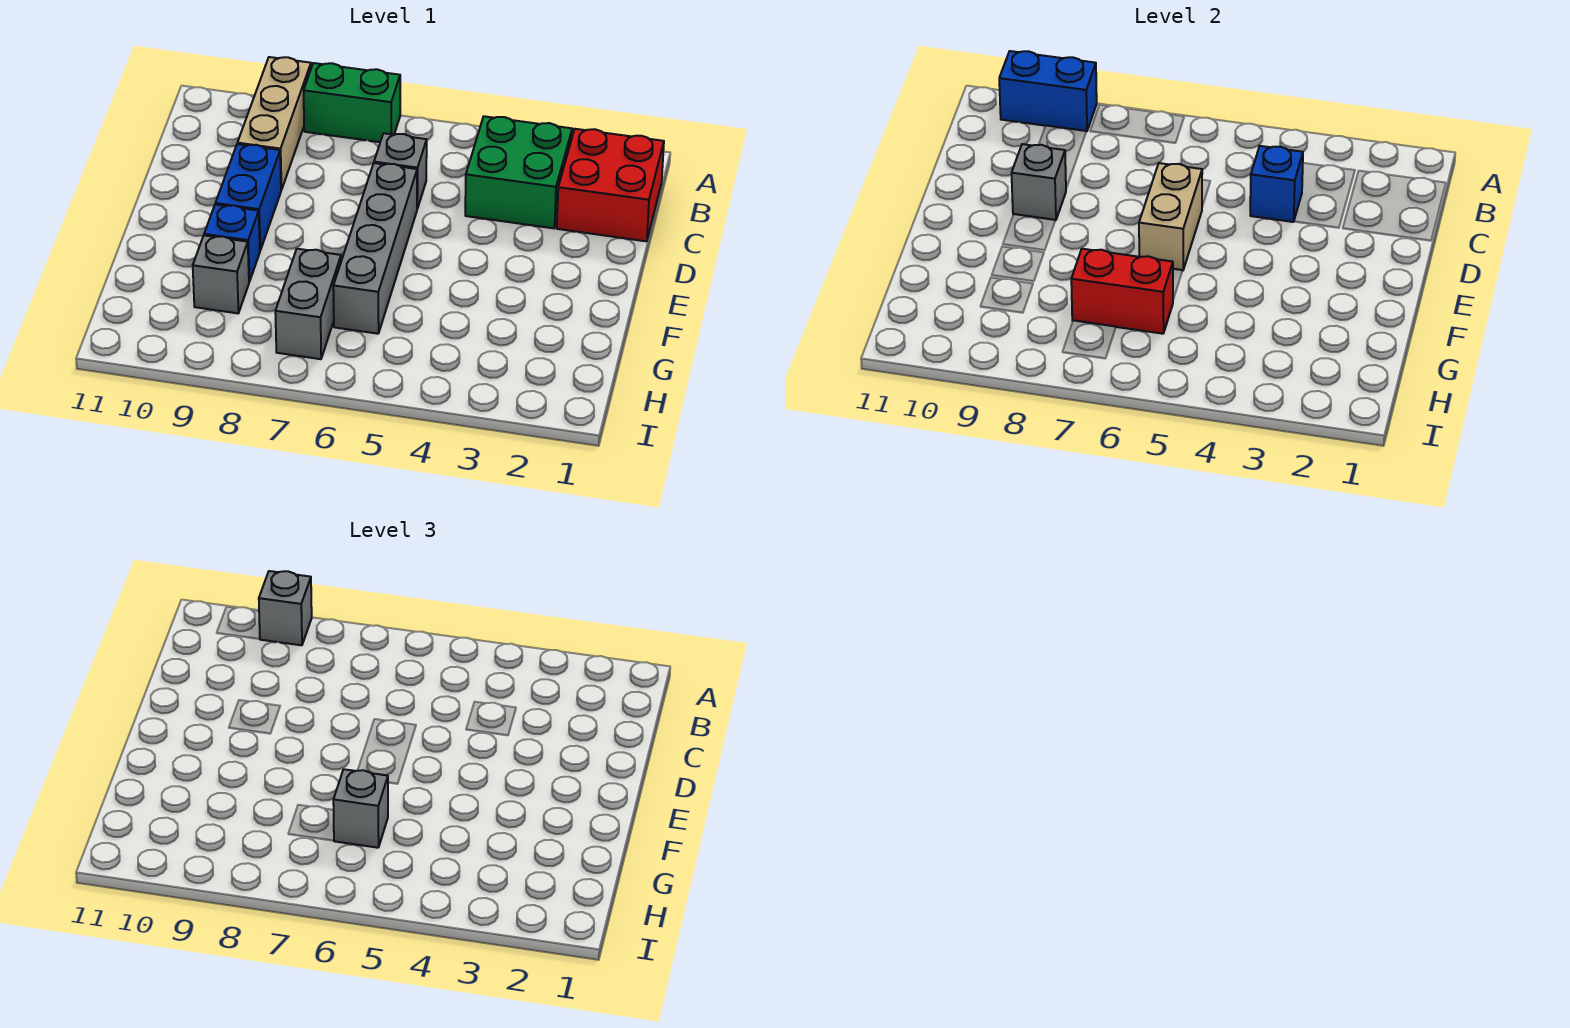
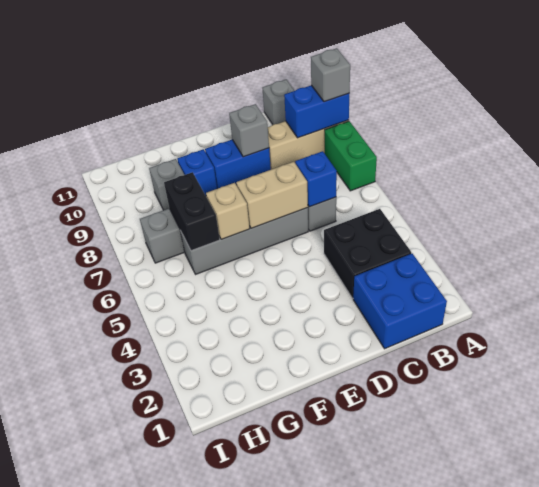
blue brick A9:A10 level 2 -> blue brick A9:B9 level 2
red brick B1:C2 level 1 -> blue brick B1:C2 level 1
green brick B3:C4 level 1 -> black brick B3:C4 level 1
blue brick C4 level 2 -> blue brick C6 level 2
none -> tan brick F6 level 2
red brick G6:G7 level 2 -> black brick G6:G7 level 2
grey brick G6 level 3 -> grey brick B11 level 1

